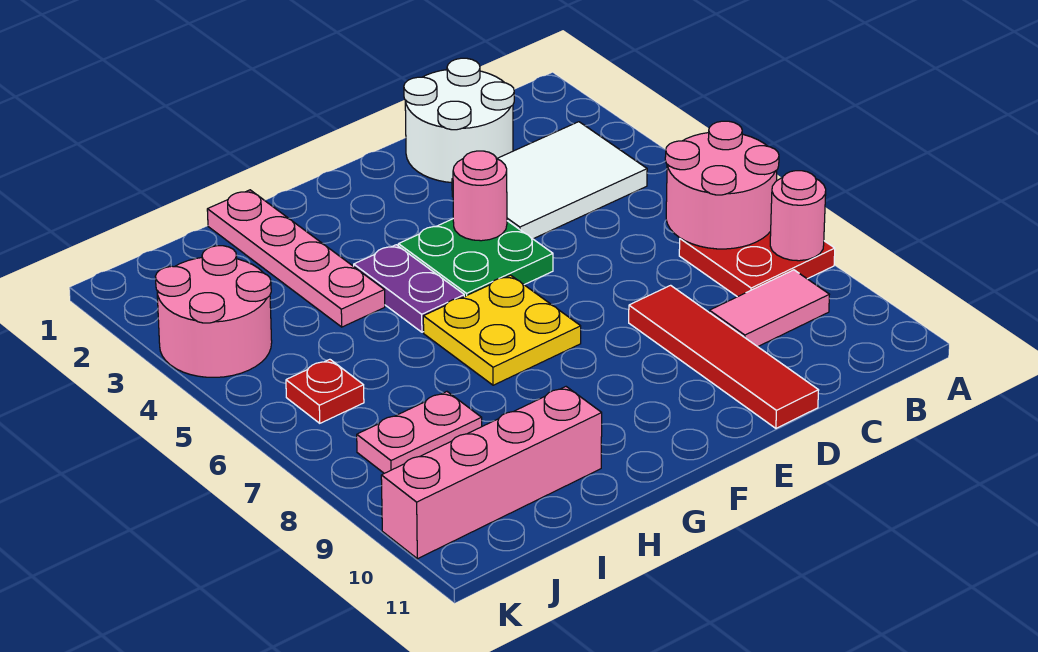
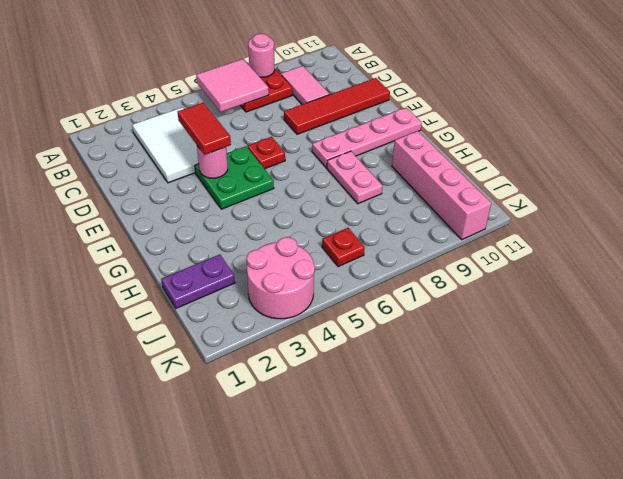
pink round brick A6:B7 level 2 -> pink tile A6:B7 level 2
white round brick C1:D2 level 1 -> none
none -> red tile D4:E4 level 3
none -> red plate E6 level 1
yellow plate F6:G7 level 1 -> none
purple plate G4:G5 level 1 -> purple plate I1:I2 level 1
pink plate H1:H4 level 1 -> pink plate F8:F11 level 1
pink plate I8:J8 level 1 -> pink plate G8:H8 level 1

